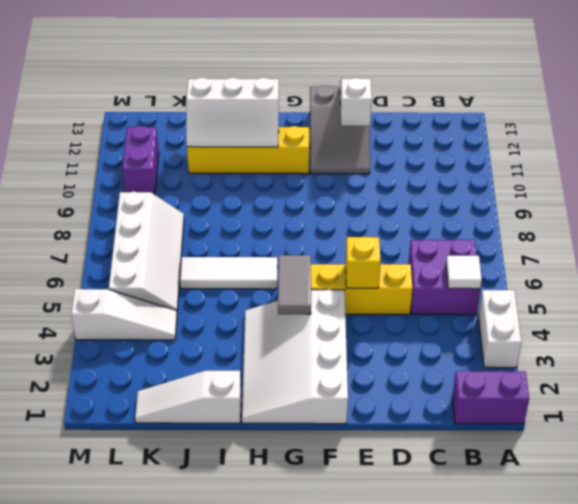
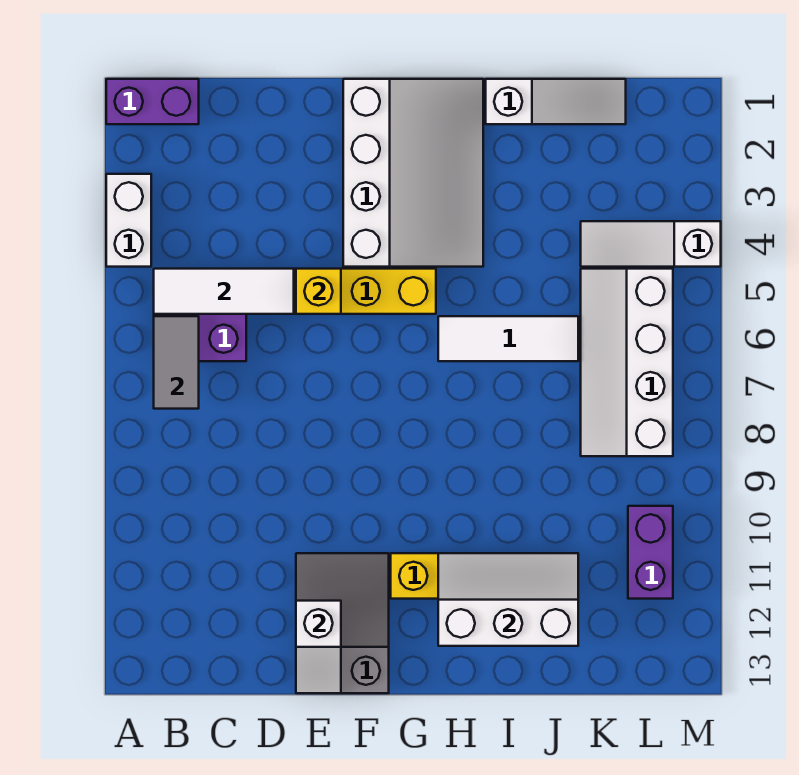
white tile B5 level 2 -> white tile B5:D5 level 2
grey tile G4:G5 level 2 -> grey tile B6:B7 level 2

